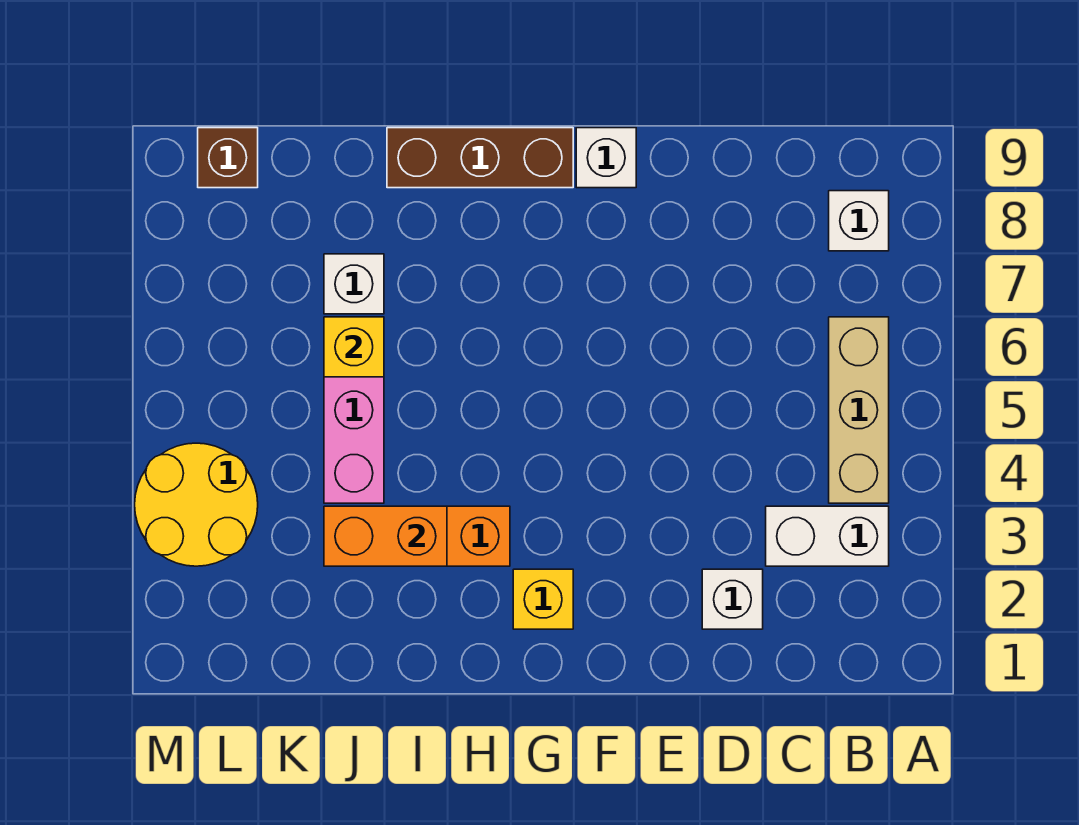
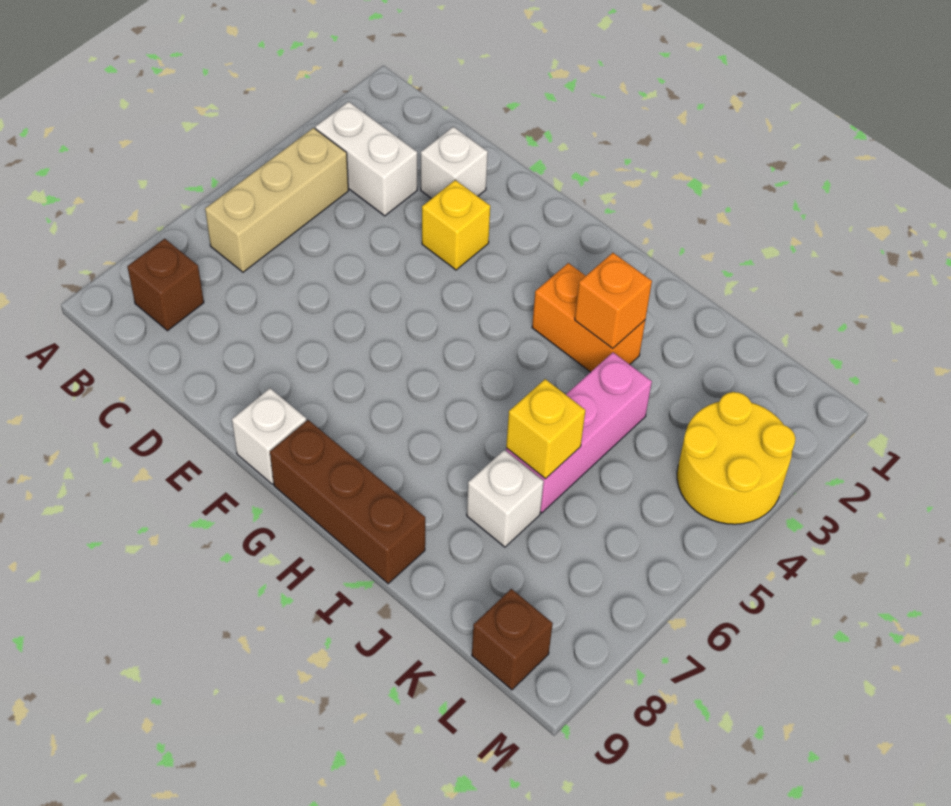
white brick B8 level 1 -> brown brick B8 level 1
yellow brick G2 level 1 -> yellow brick E3 level 1
orange brick I3:J3 level 2 -> orange brick I3 level 2

